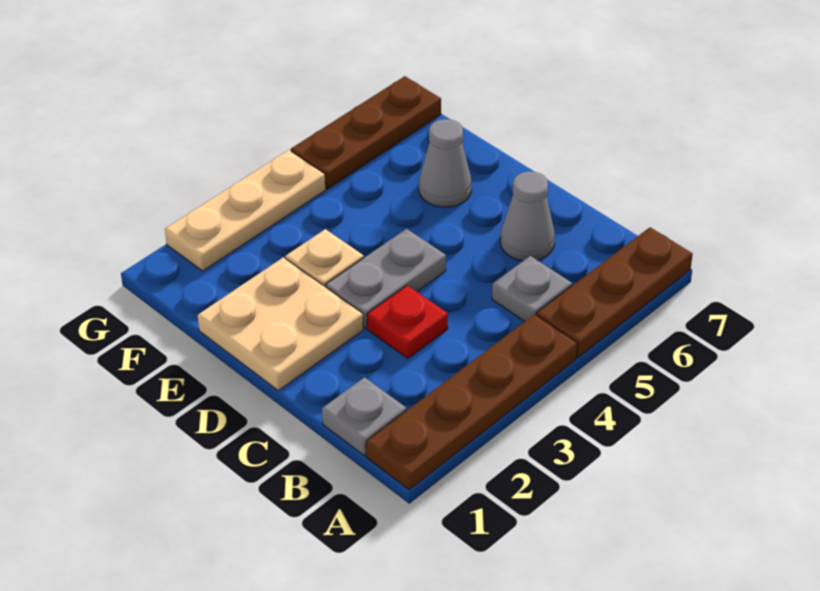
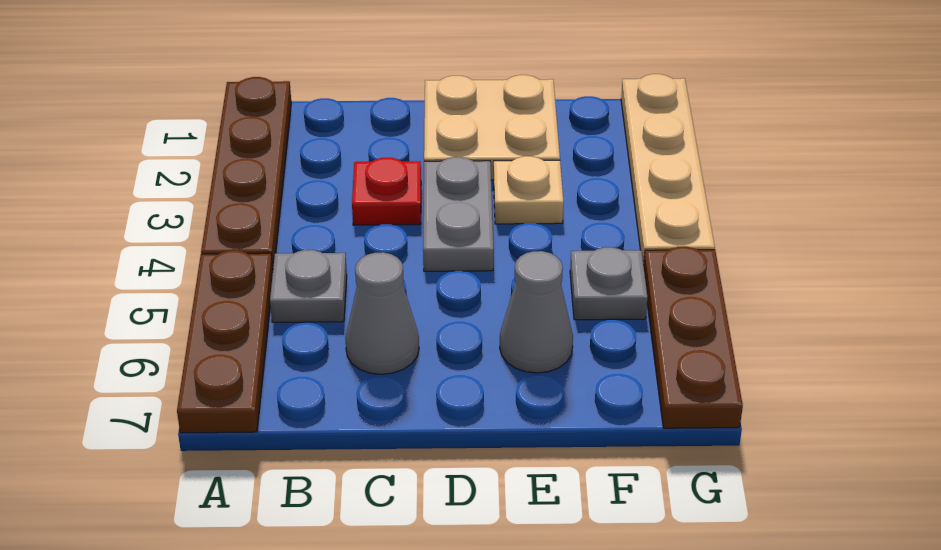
grey plate B1 level 1 -> grey plate F5 level 1
tan plate G2:G4 level 1 -> tan plate G1:G4 level 1

